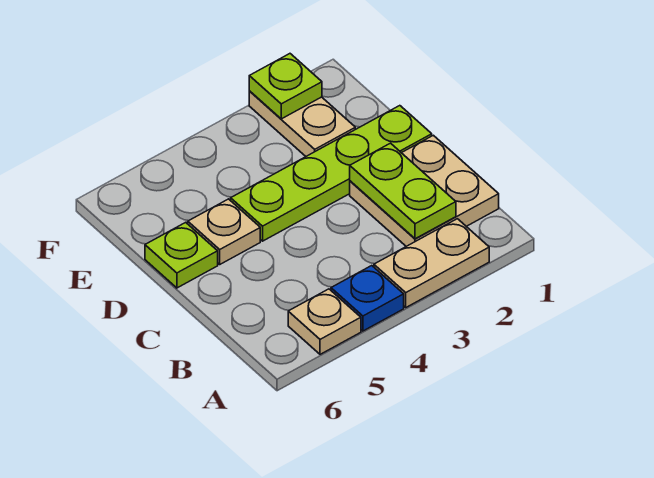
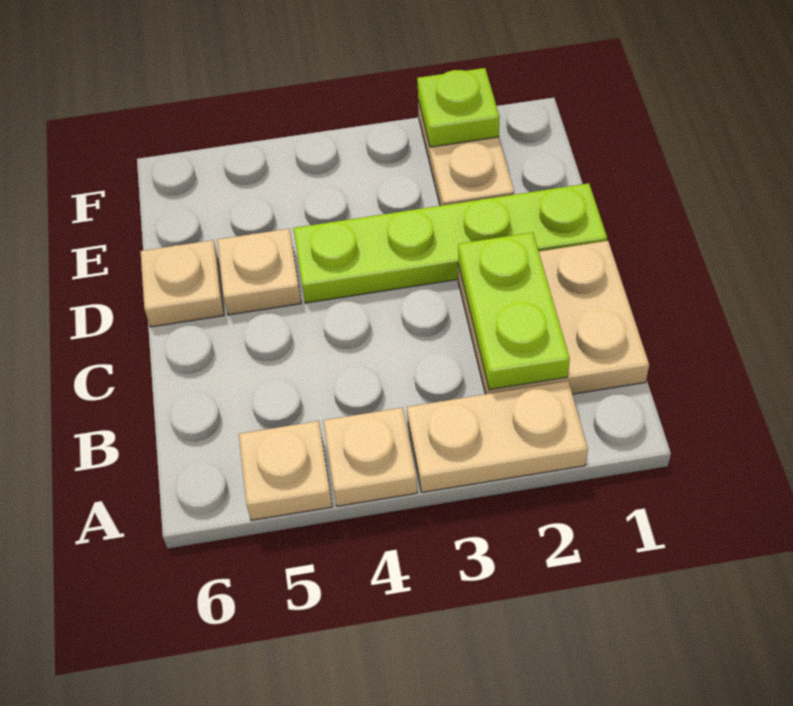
blue plate A4 level 1 -> tan plate A4 level 1
lime plate D6 level 1 -> tan plate D6 level 1

